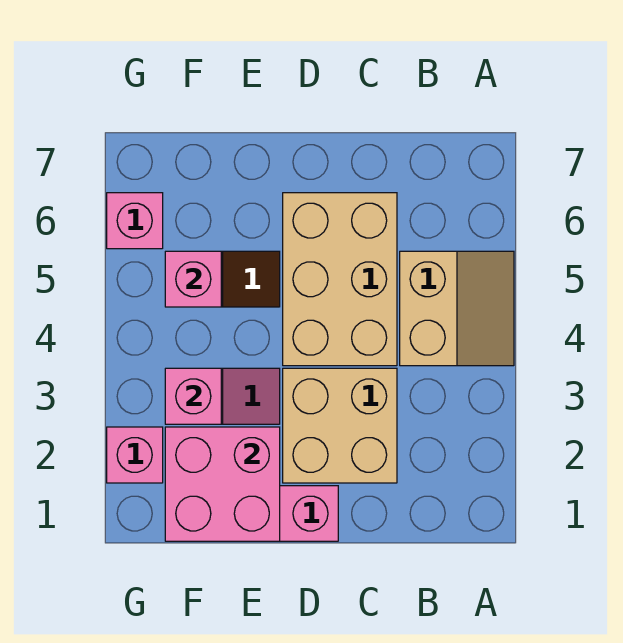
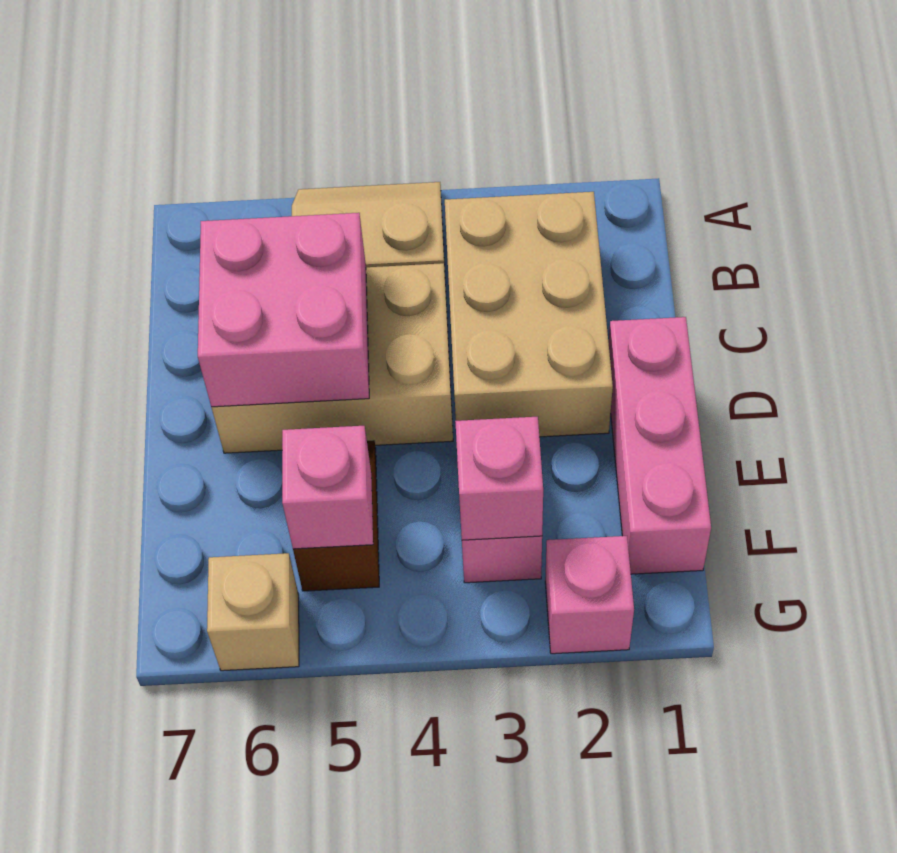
tan brick C2:D3 level 1 -> tan brick B2:D3 level 1
pink brick E1:F2 level 2 -> pink brick C5:D6 level 2
pink brick G6 level 1 -> tan brick G6 level 1

